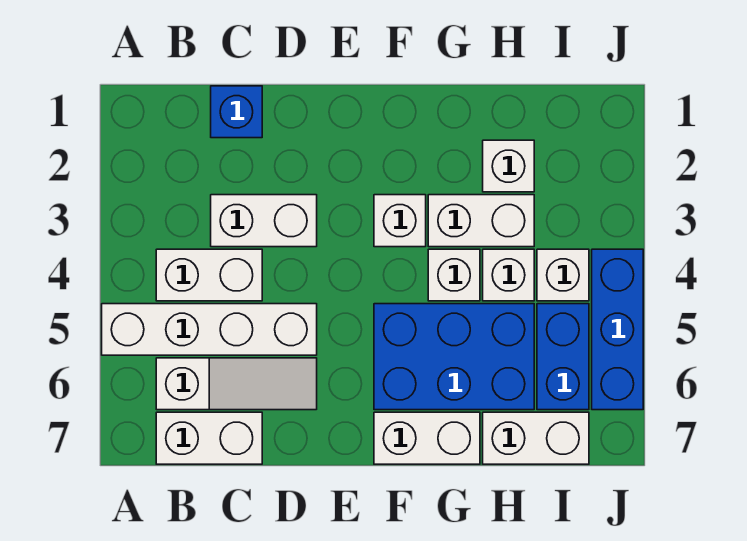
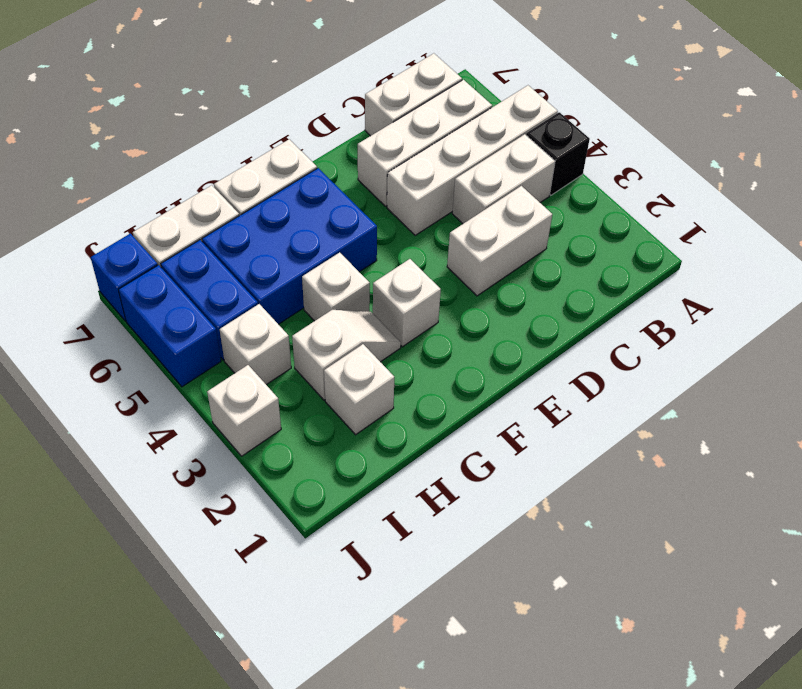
none -> black brick A4 level 1
white slope B6:D6 level 1 top B -> white brick B6:D6 level 1
blue brick C1 level 1 -> blue brick J7 level 1
white brick G3:H3 level 1 -> white slope G3:H3 level 1 top H
white brick H4 level 1 -> white brick J3 level 1
blue brick J4:J6 level 1 -> blue brick J5:J6 level 1

